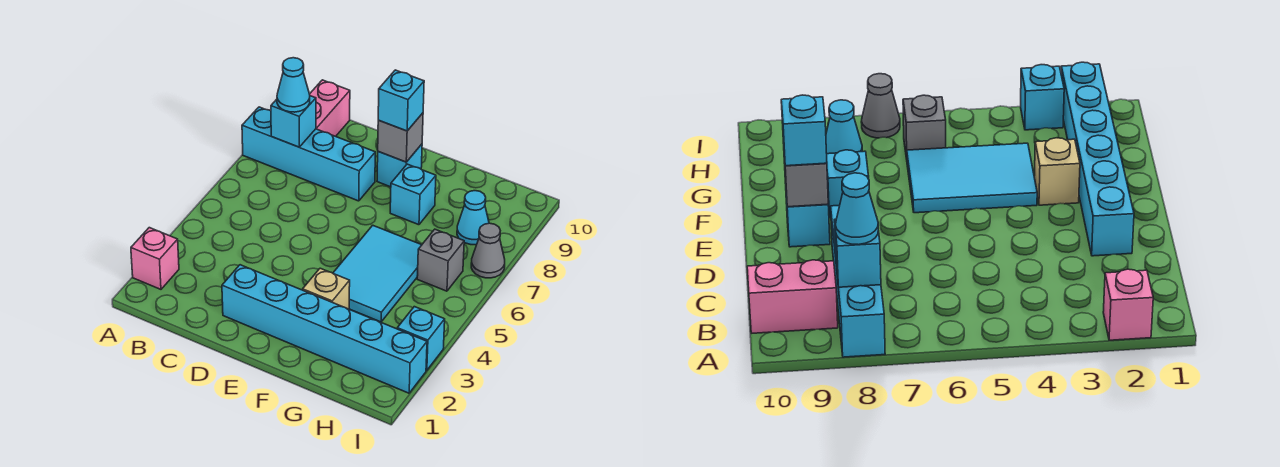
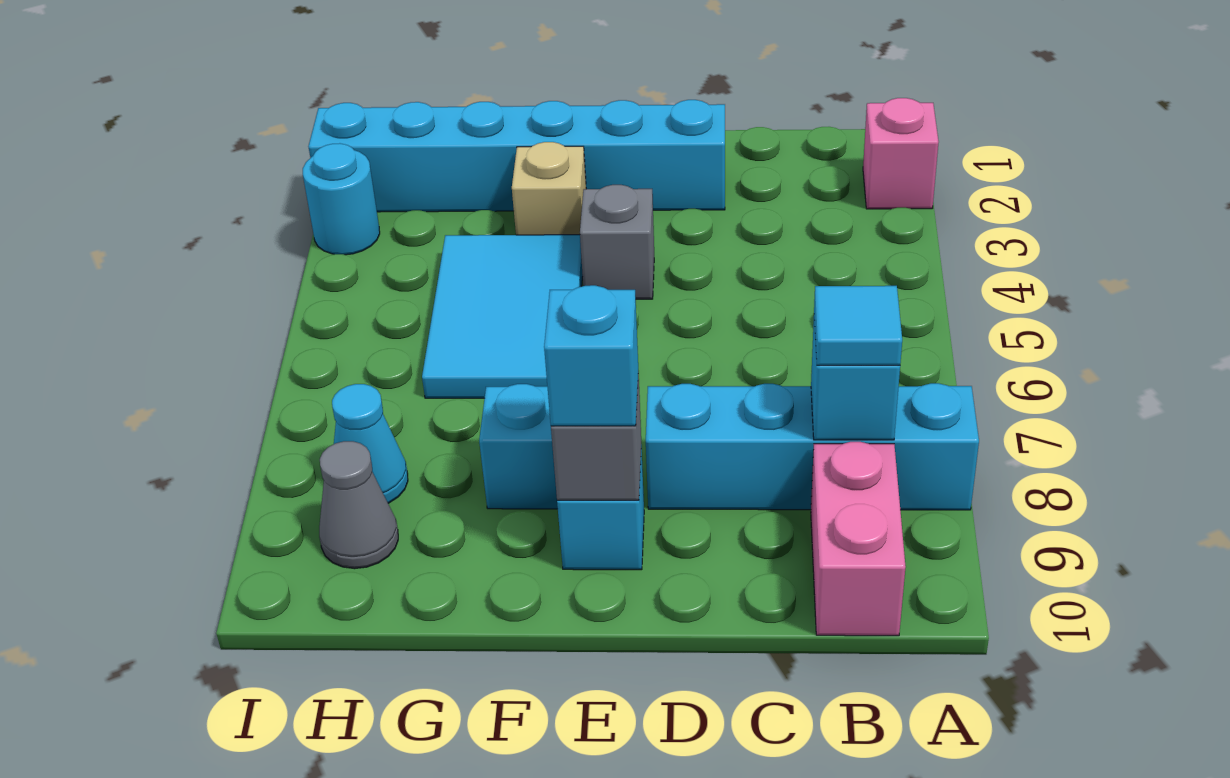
cyan cone B8 level 3 -> cyan tile B8 level 3
grey brick H6 level 1 -> grey brick E4 level 1
cyan brick I3 level 1 -> cyan round brick I3 level 1
grey cone I7 level 1 -> grey cone H9 level 1

